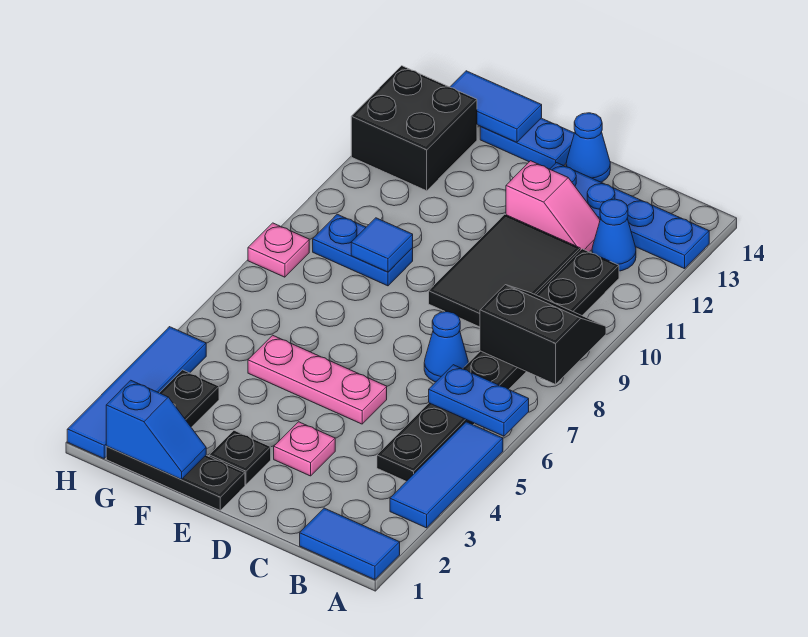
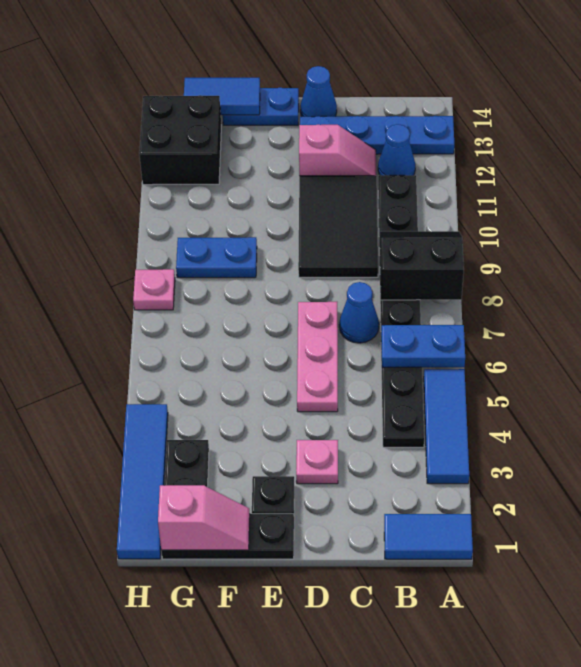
pink plate D5:F5 level 1 -> pink plate D5:D7 level 1
blue slope F1:G1 level 2 top G -> pink slope F1:G1 level 2 top G
blue tile F9 level 2 -> none

